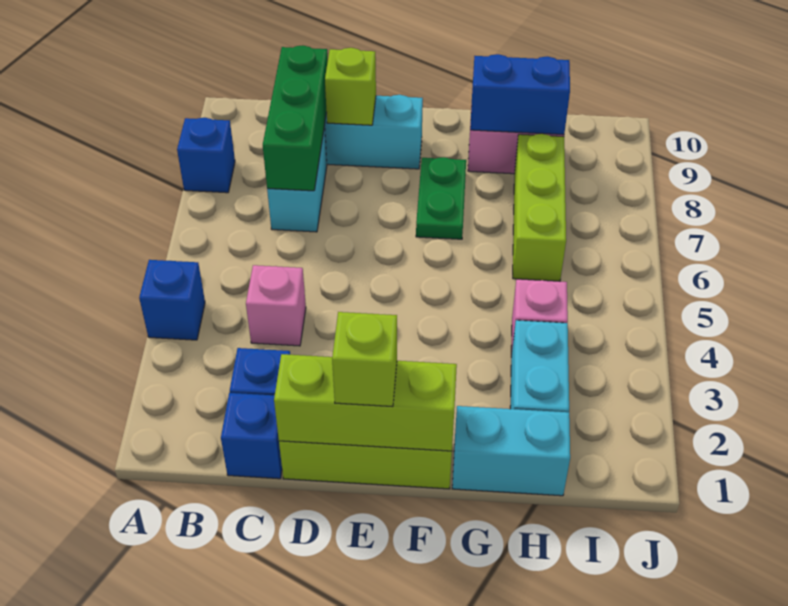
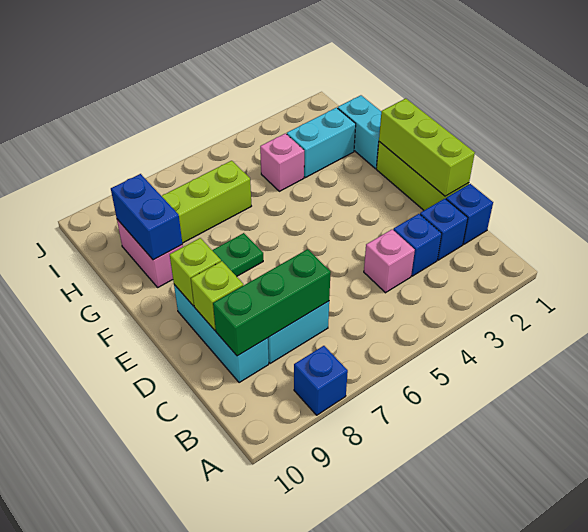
blue brick A4 level 1 -> blue brick C3 level 1
lime brick E1 level 3 -> lime brick E9 level 2

